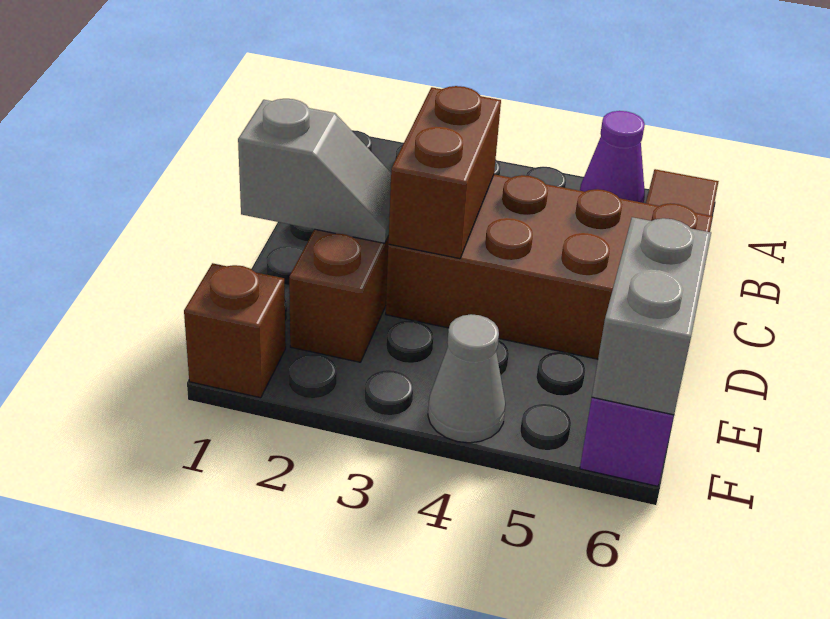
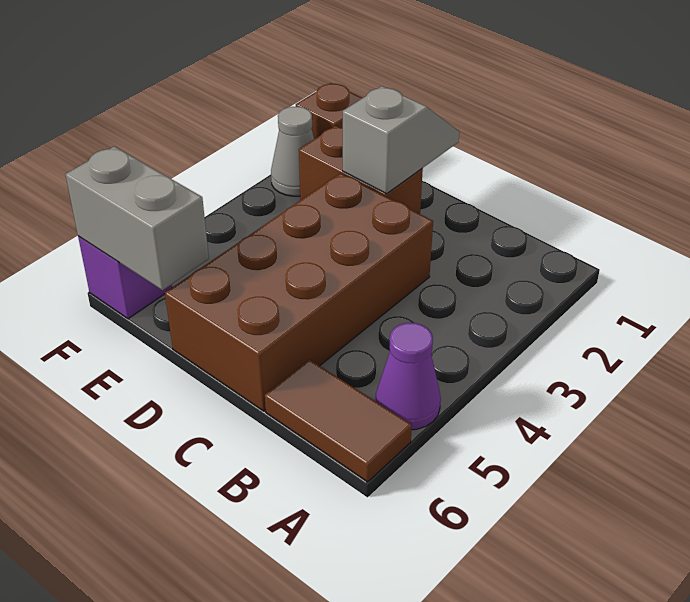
brown brick C3:D3 level 2 -> none
grey slope D1:D2 level 2 top 1 -> grey slope D1:D2 level 2 top 2
grey cone F4 level 1 -> grey cone F2 level 1

